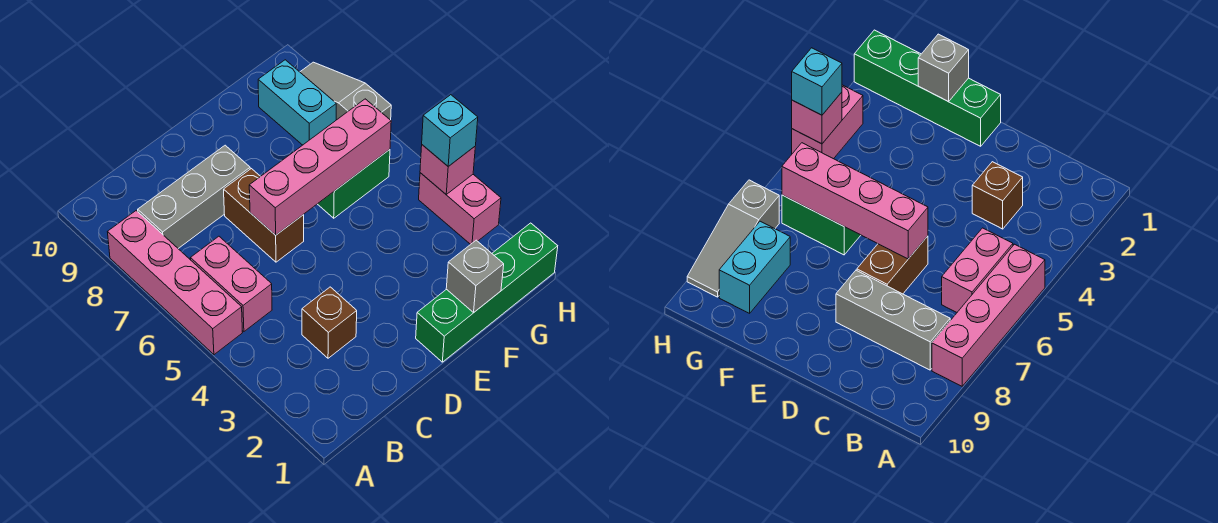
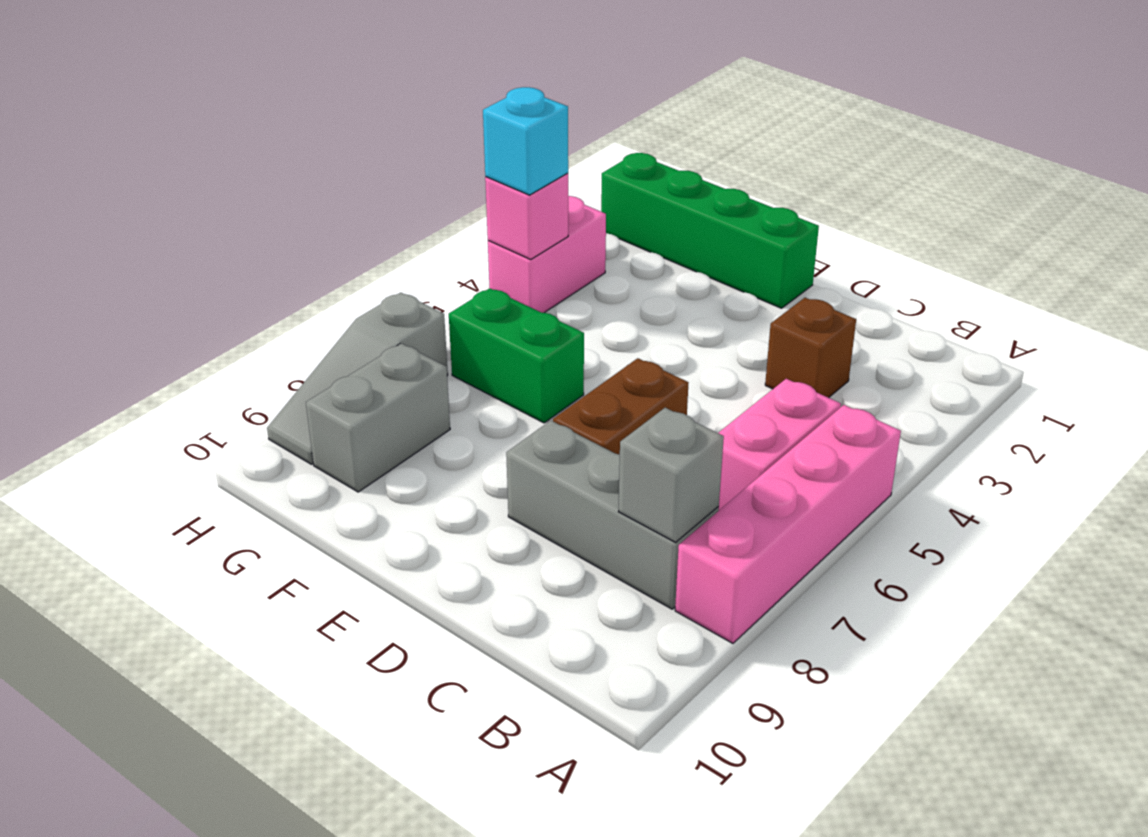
pink brick D6:G6 level 2 -> none
grey brick F1 level 2 -> grey brick B8 level 2
cyan brick G8:G9 level 1 -> grey brick G8:G9 level 1

